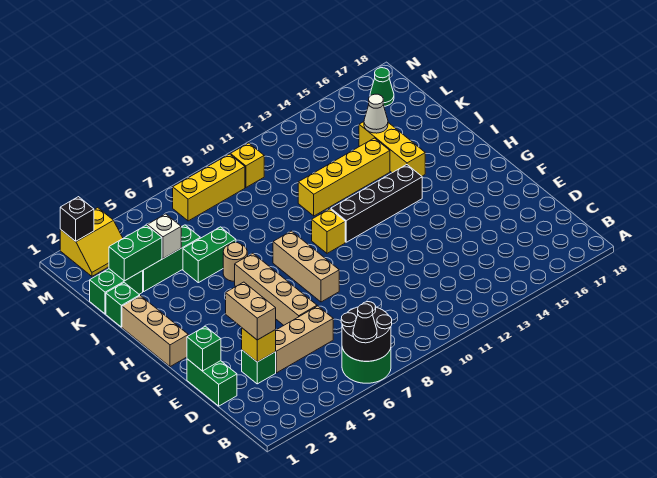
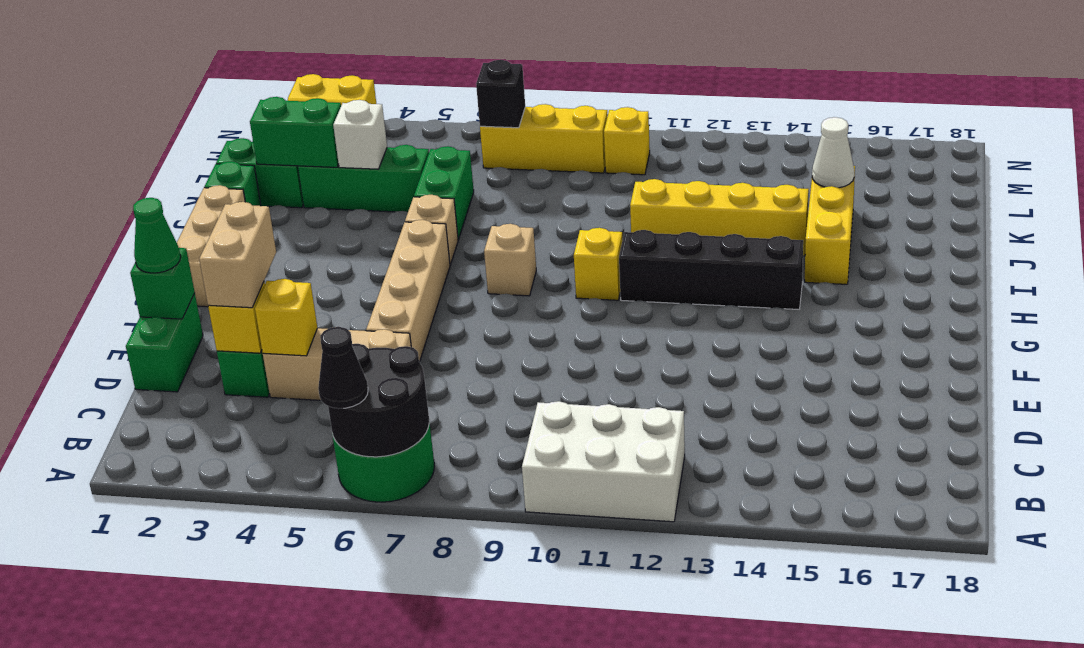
none -> white brick A10:B12 level 1
none -> yellow brick D4 level 2
tan brick F8:H8 level 1 -> tan brick H8 level 1
tan round brick I6 level 1 -> tan brick I6 level 1
green brick J5:J6 level 1 -> green brick J6:K6 level 1
green cone M17 level 1 -> green cone E1 level 3
black brick N2 level 2 -> black brick M7 level 2

